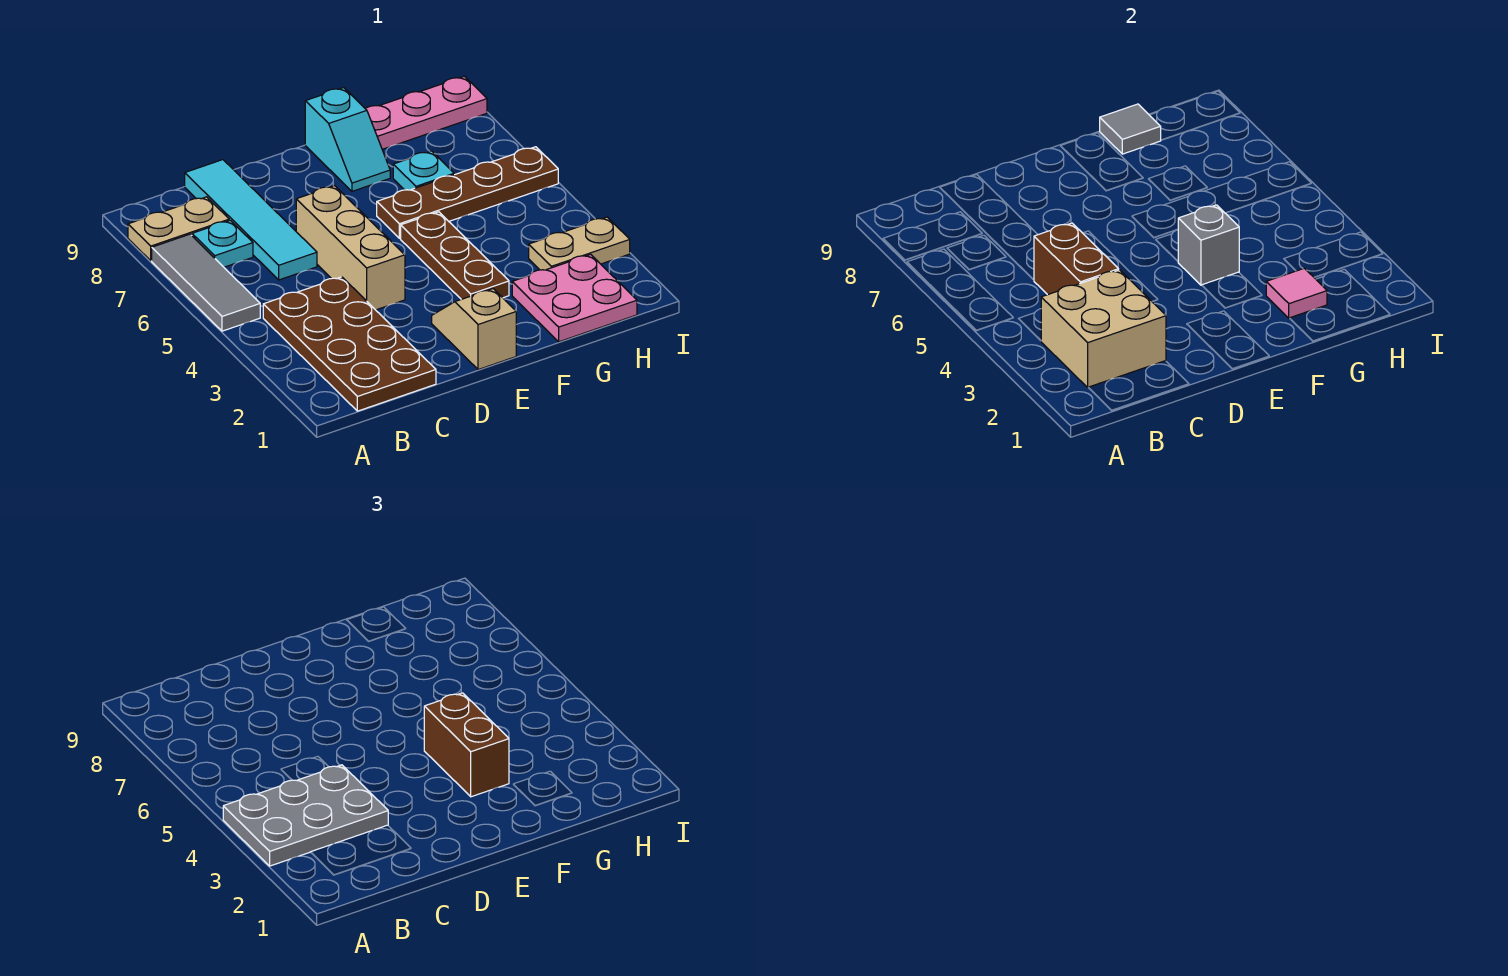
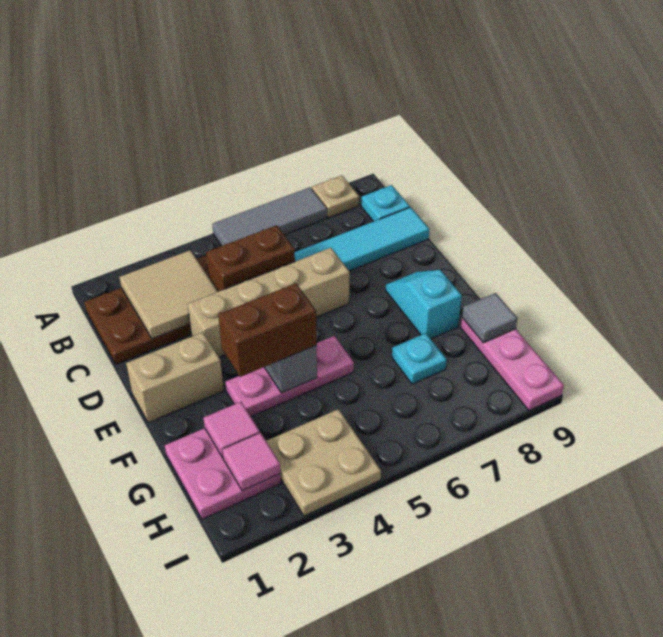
grey plate A3:C4 level 3 -> none
tan plate A8:B8 level 1 -> tan plate A8 level 1
tan brick B2:C3 level 2 -> tan tile B2:C3 level 2
cyan plate B7 level 1 -> cyan plate B9 level 1
tan brick D4:D6 level 1 -> tan brick D3:D6 level 1
tan slope E1:E2 level 1 top 1 -> tan brick E1:E2 level 1
brown plate F3:F5 level 1 -> pink plate F3:F5 level 1
brown plate F6:I6 level 1 -> none
cyan slope F8:F9 level 1 top 9 -> cyan slope E8:F8 level 1 top F
none -> pink tile H2 level 2
tan plate H3:I3 level 1 -> tan plate H3:I4 level 1

